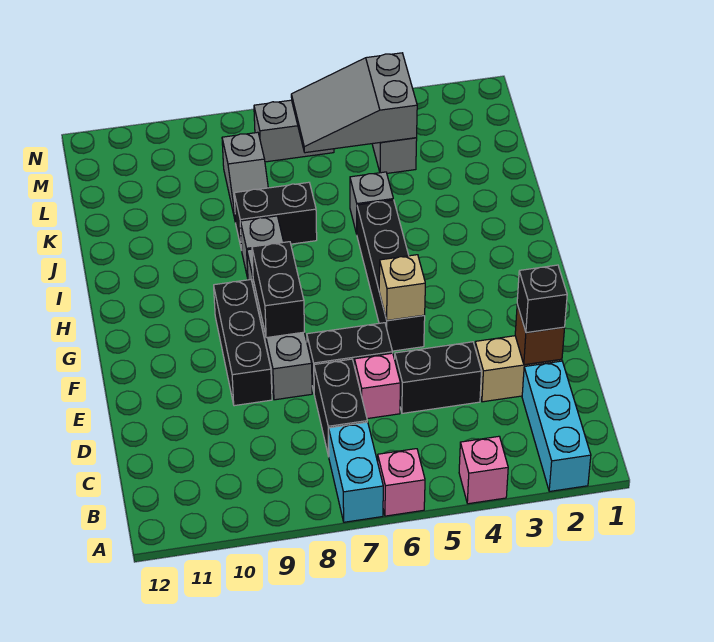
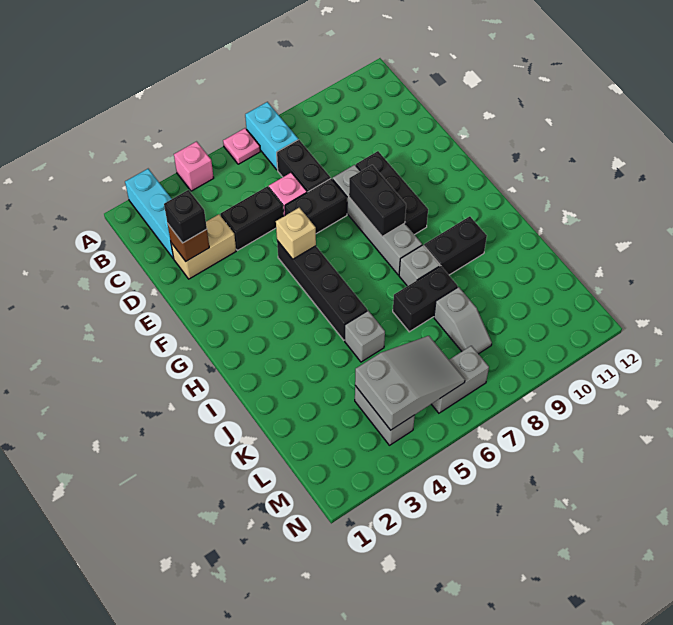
pink brick A6 level 1 -> pink plate A6 level 1
none -> black brick I9:I10 level 1
grey slope K8:L8 level 1 top L -> grey slope K8:L8 level 1 top K

